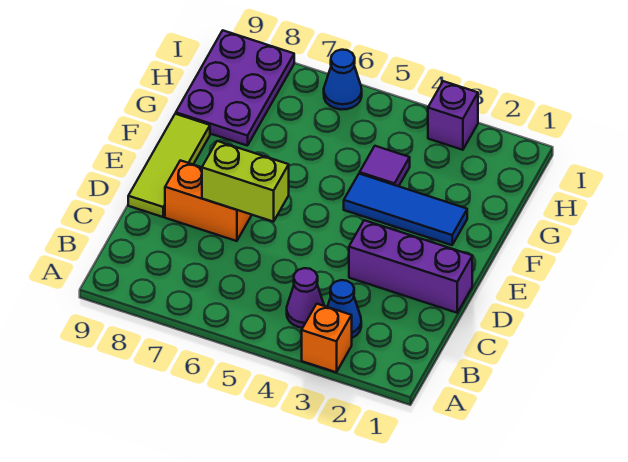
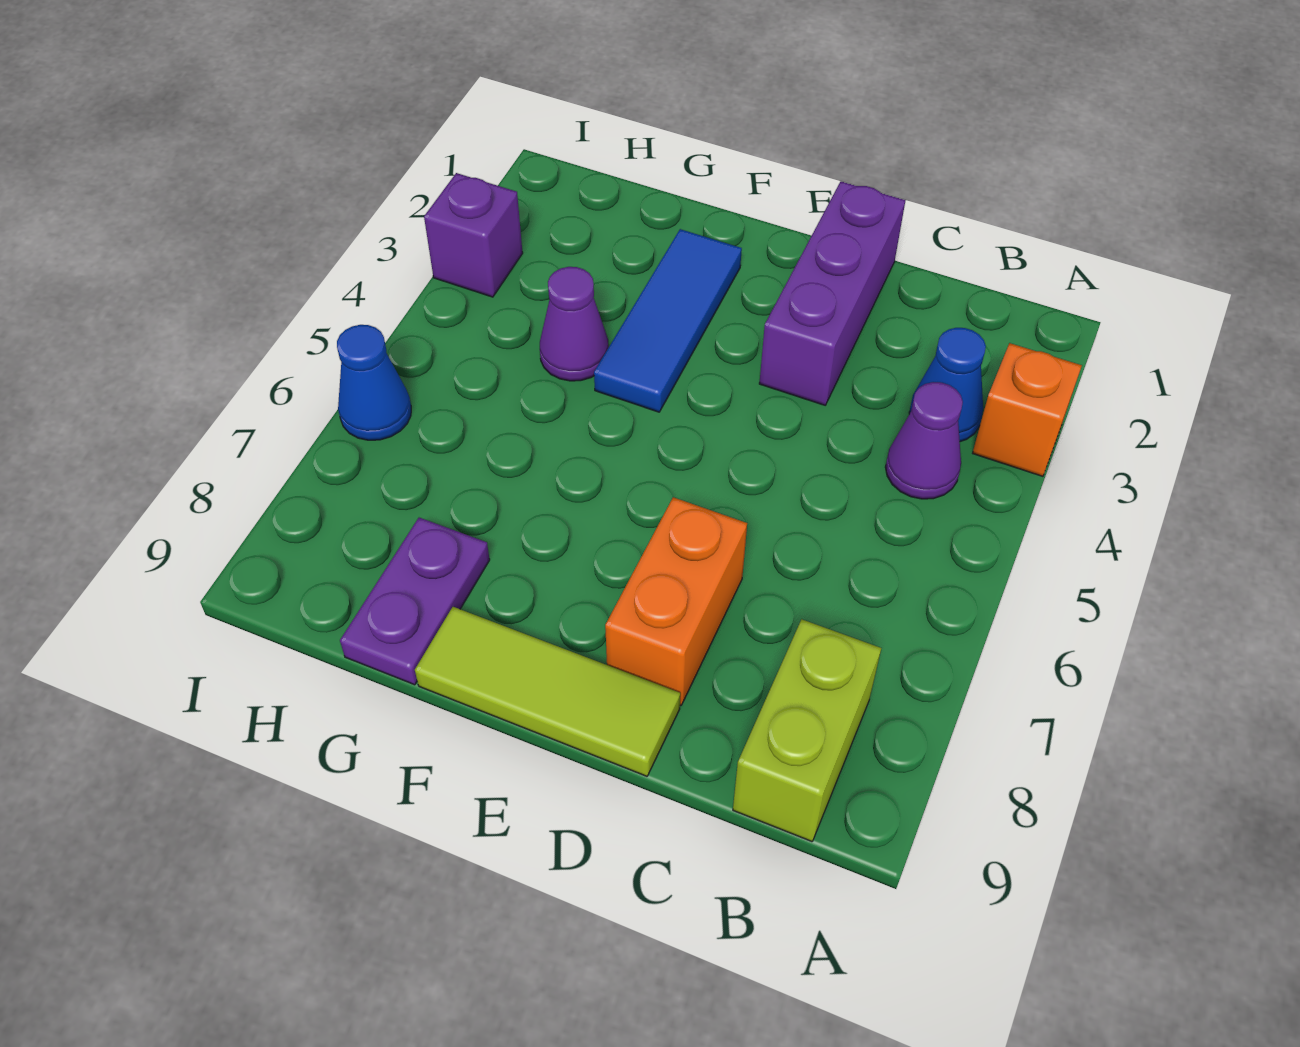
lime brick D6:D7 level 2 -> lime brick B8:B9 level 1
purple tile G4 level 1 -> purple cone G4 level 1
purple plate G8:I9 level 1 -> purple plate G8:G9 level 1

